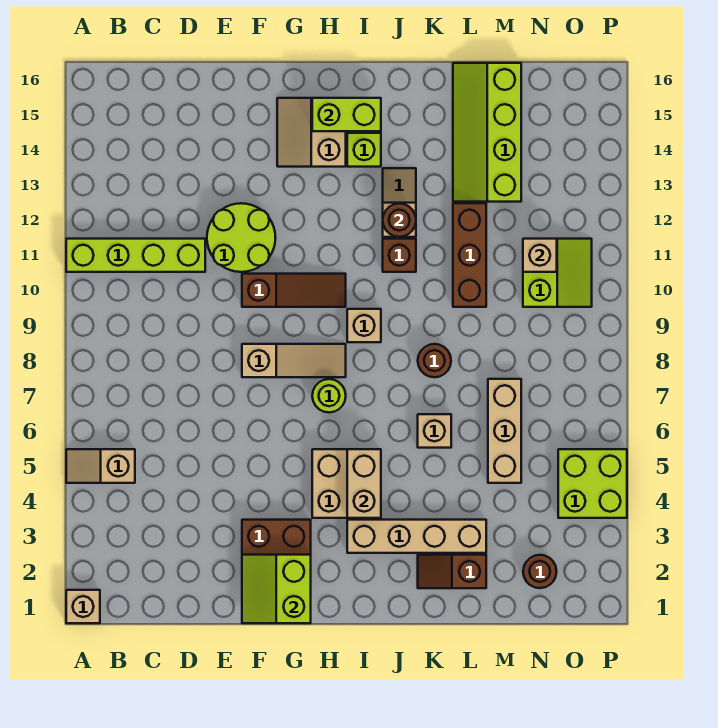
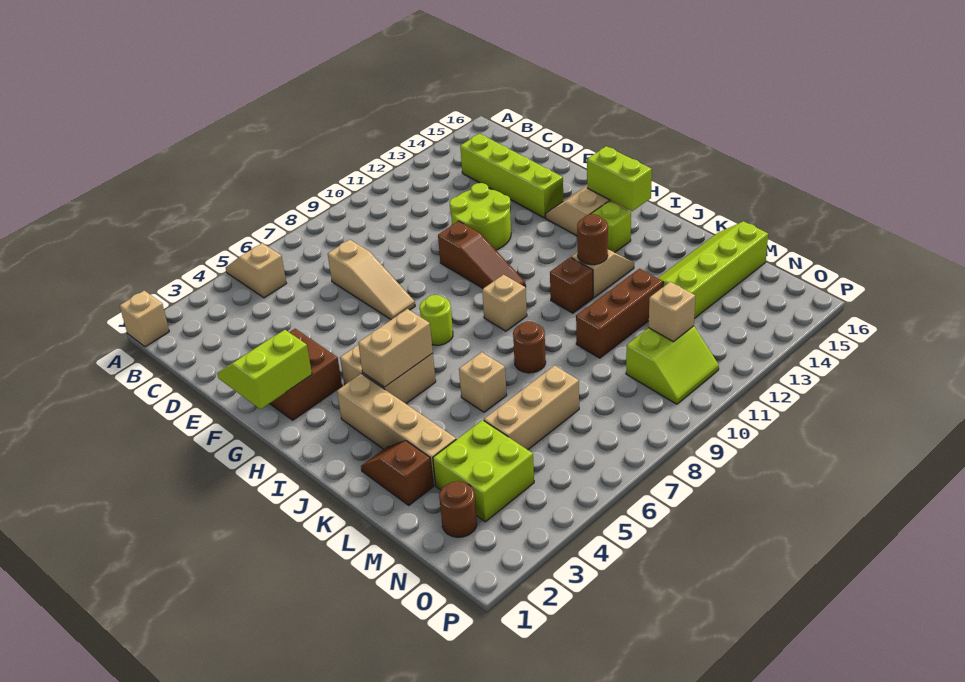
lime brick A11:D11 level 1 -> lime brick C14:F14 level 1
tan slope F8:H8 level 1 top F -> tan slope D7:F7 level 1 top D
lime brick O4:P5 level 1 -> lime brick M3:N4 level 1

